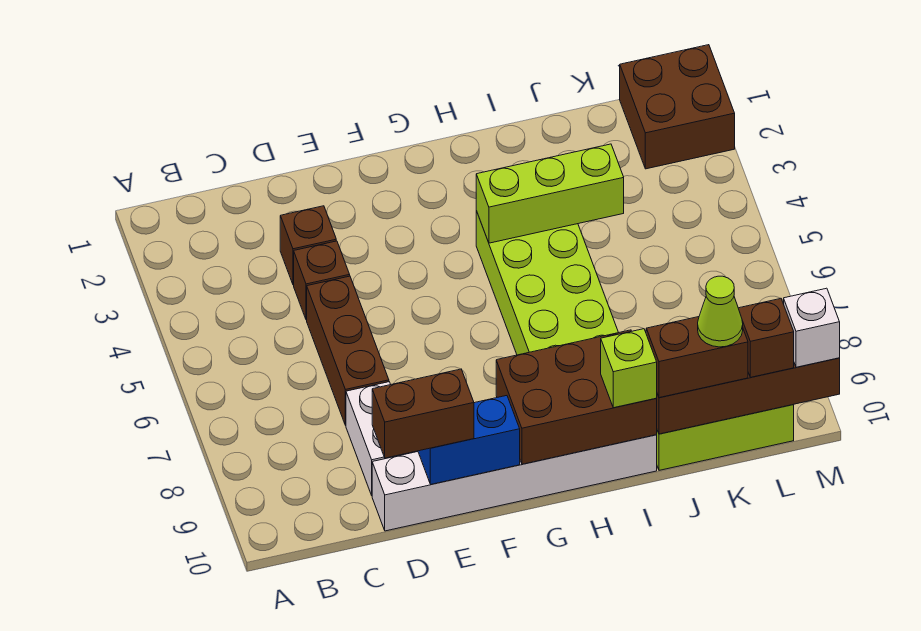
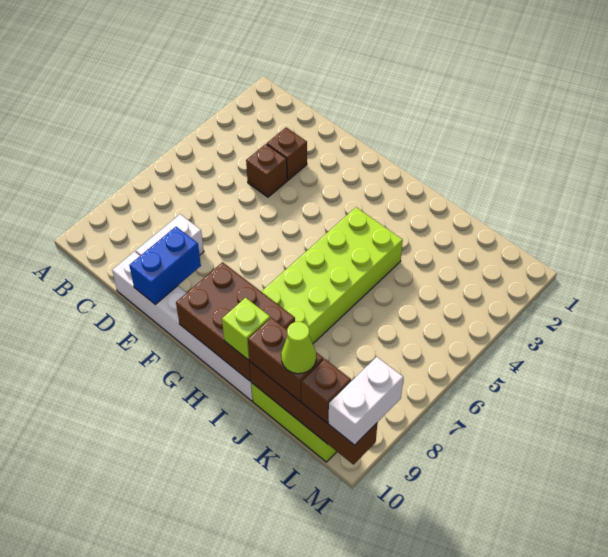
brown brick D5:D7 level 1 -> none
brown brick D10:E10 level 3 -> none
blue brick E10:F10 level 2 -> blue brick E9:E10 level 2
lime brick H4:J4 level 2 -> none
brown brick L1:M2 level 1 -> none
white brick M10 level 3 -> white brick M9:M10 level 3

